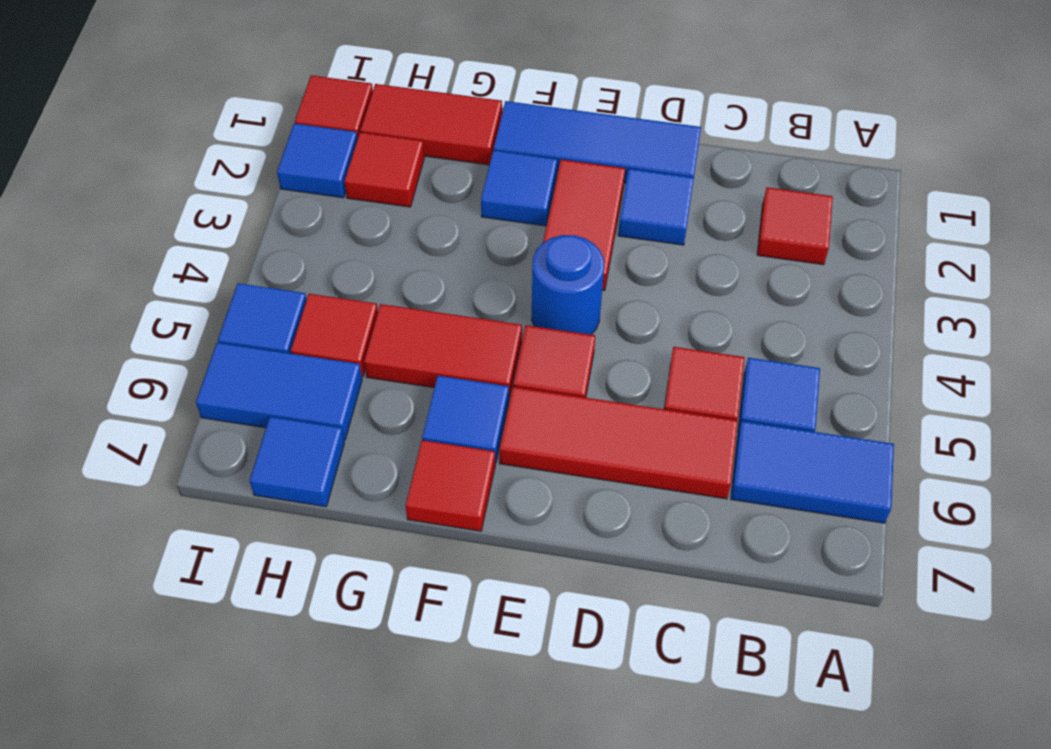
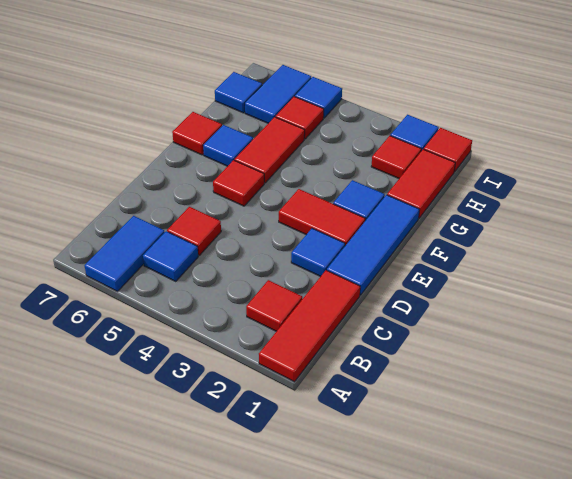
red tile C6:E6 level 1 -> red tile A1:C1 level 1
blue round brick E4 level 1 -> none

